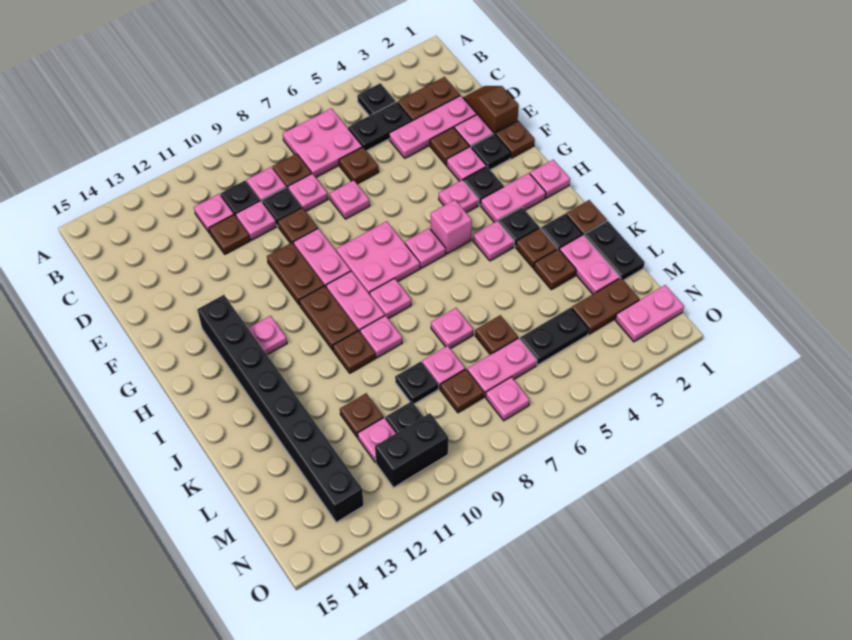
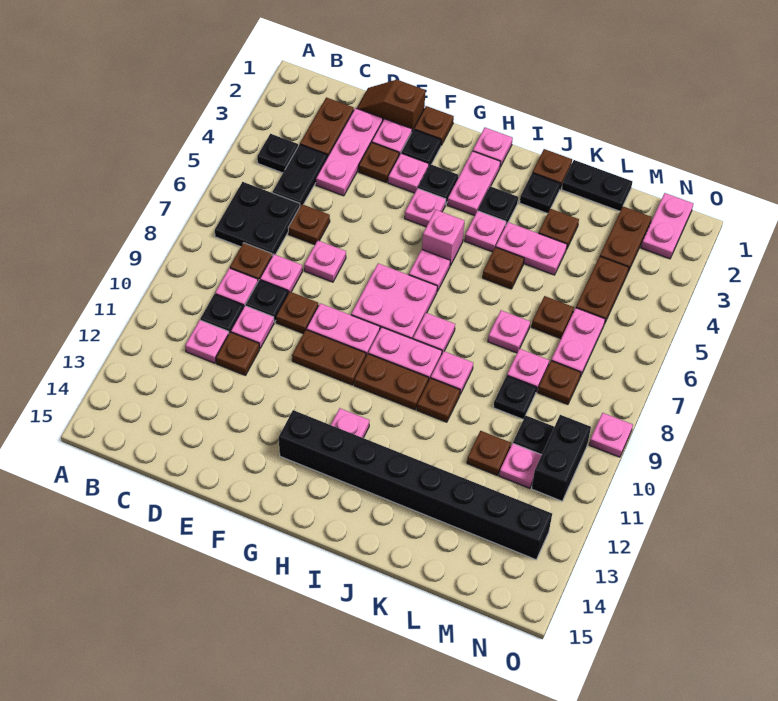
pink plate B6:C7 level 1 -> black plate B6:C7 level 1
brown plate J3 level 1 -> brown plate J5 level 1
pink plate K2:L2 level 1 -> pink plate J4:K4 level 1
black plate M4:M5 level 1 -> brown plate M4:M5 level 1
pink plate N7 level 1 -> pink plate O9 level 1

